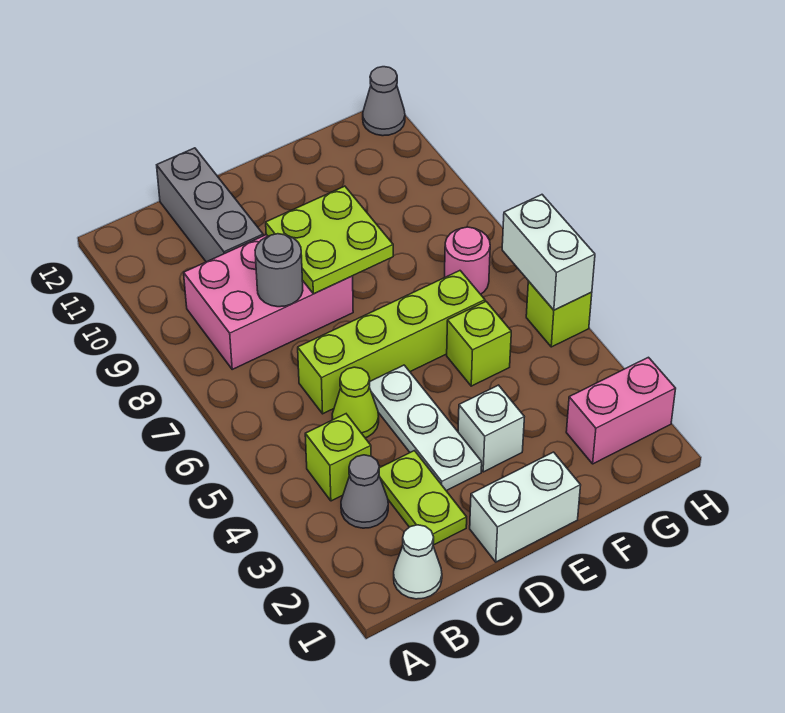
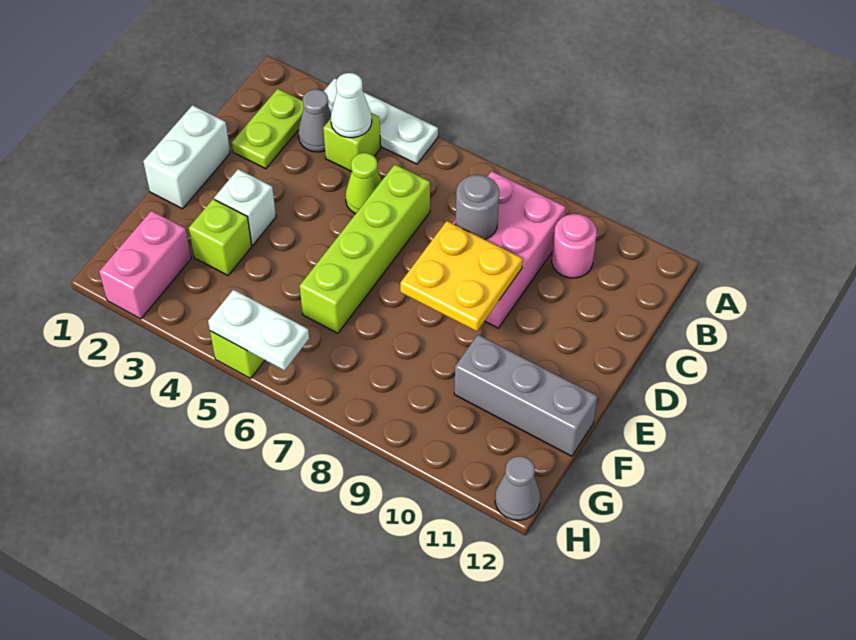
white cone B1 level 1 -> white cone B4 level 2
lime plate C2:C3 level 1 -> lime plate B2:C2 level 1
grey brick C10:C12 level 1 -> grey brick F10:F12 level 1
white plate D3:D5 level 1 -> white plate A3:A5 level 1
lime plate D8:E9 level 2 -> yellow plate D8:E9 level 2
lime brick F5 level 1 -> lime brick F3 level 1
pink round brick G7 level 1 -> pink round brick B10 level 1
white brick H5:H6 level 2 -> white plate H5:H6 level 2

